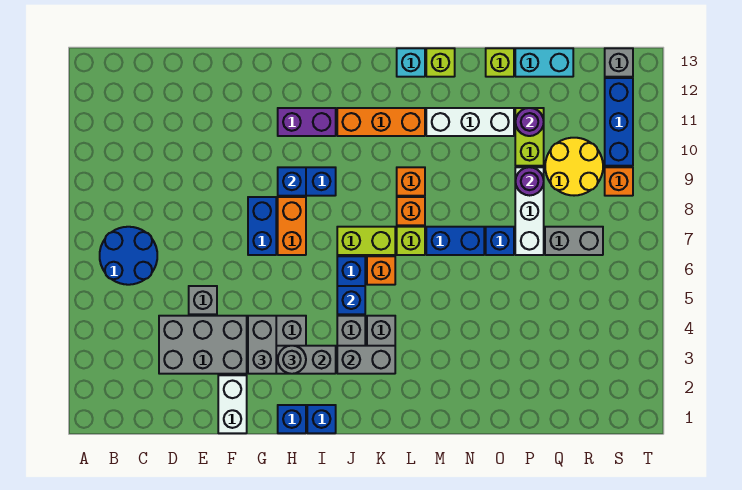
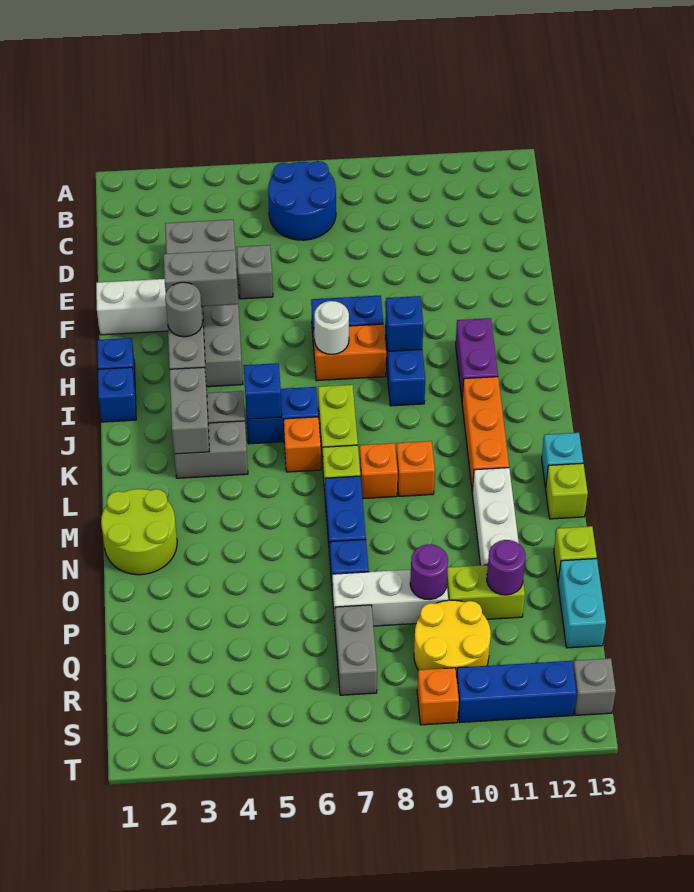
none -> white round brick H7 level 2
none -> lime round brick M1:N2 level 1

